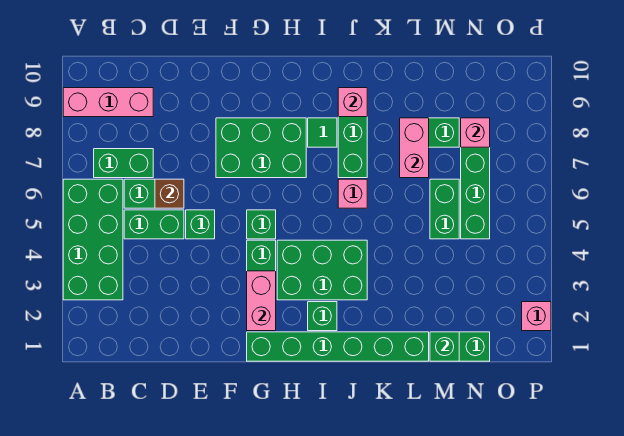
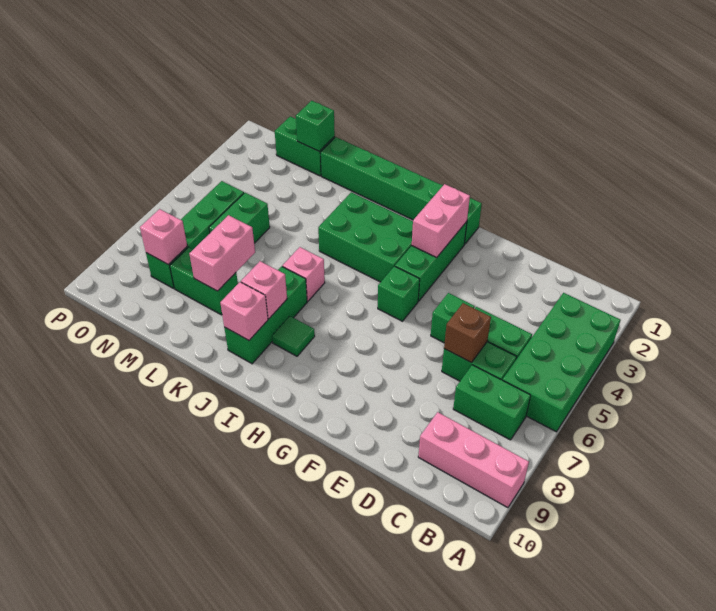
green brick F7:H8 level 1 -> none
green brick I2 level 1 -> none
pink brick P2 level 1 -> pink brick J8 level 2

